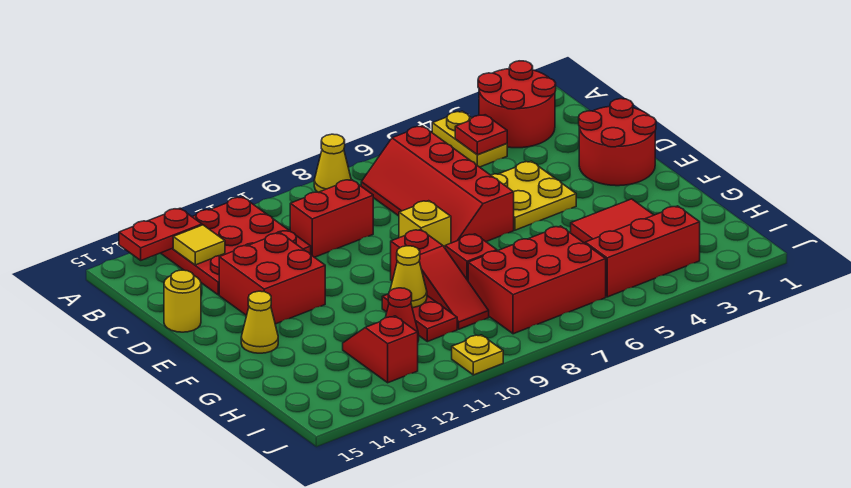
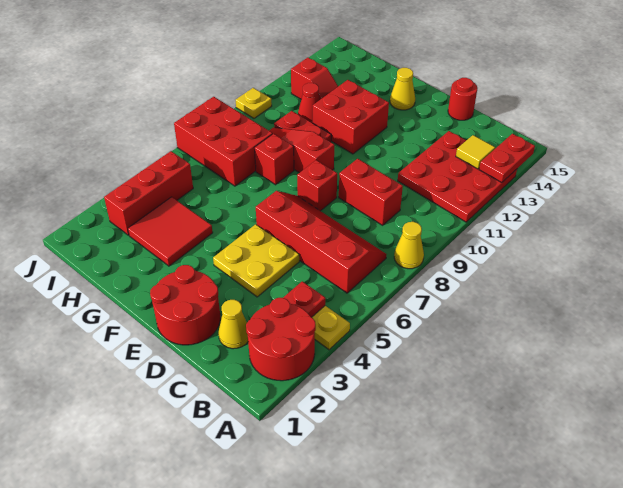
red brick C9:C10 level 1 -> red brick C9:D9 level 1
red brick D12:E13 level 1 -> red brick F11:G12 level 1
yellow round brick D15 level 1 -> red round brick D15 level 1
yellow brick E8 level 1 -> red brick E8 level 1
yellow cone G10 level 2 -> yellow cone C2 level 1
red brick H6:I8 level 1 -> red brick H7:J8 level 1

